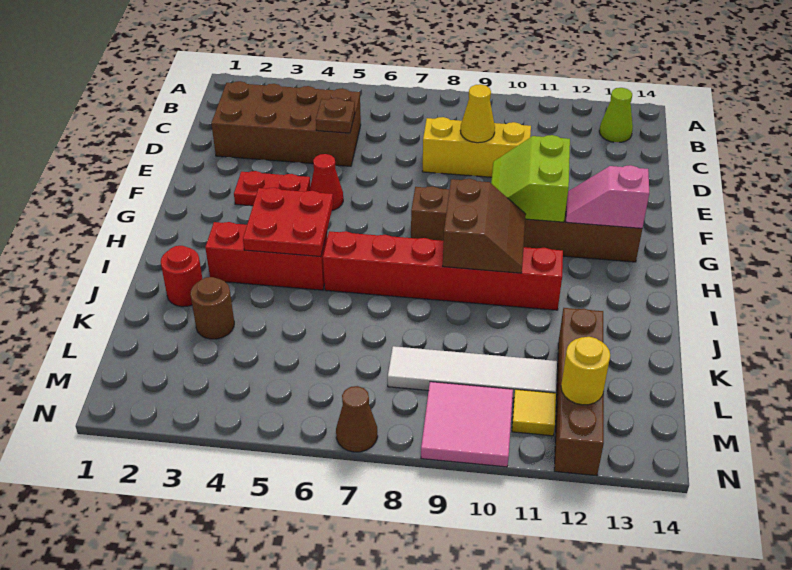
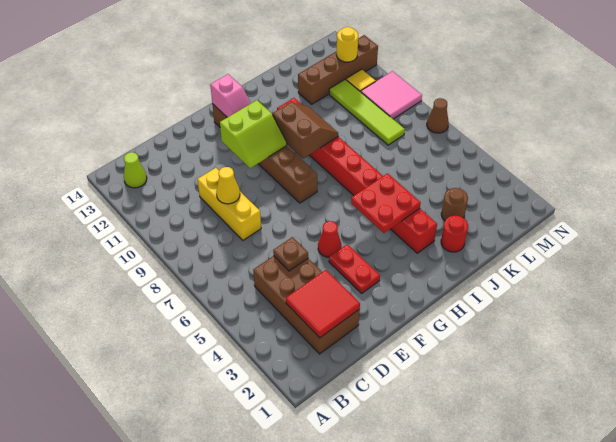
none -> red tile C2:D3 level 2
brown slope H9:I10 level 2 top 9 -> brown slope H9:I10 level 2 top H
white tile L8:L11 level 1 -> lime tile L8:L11 level 1

